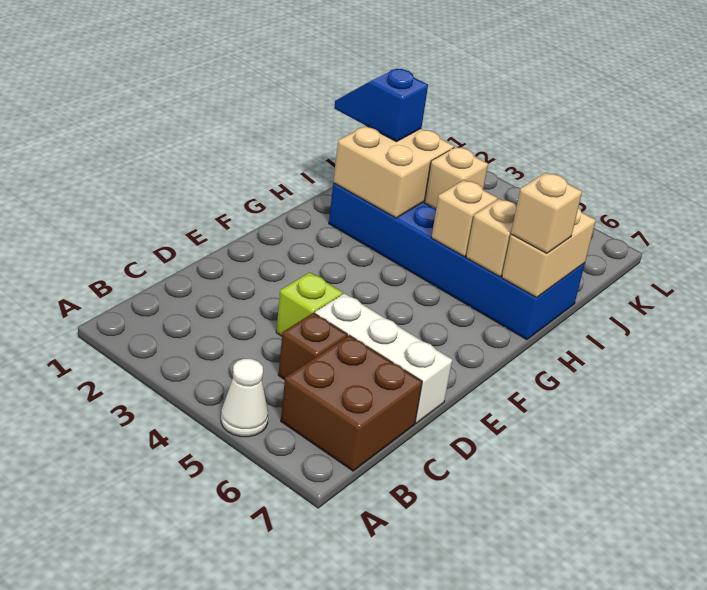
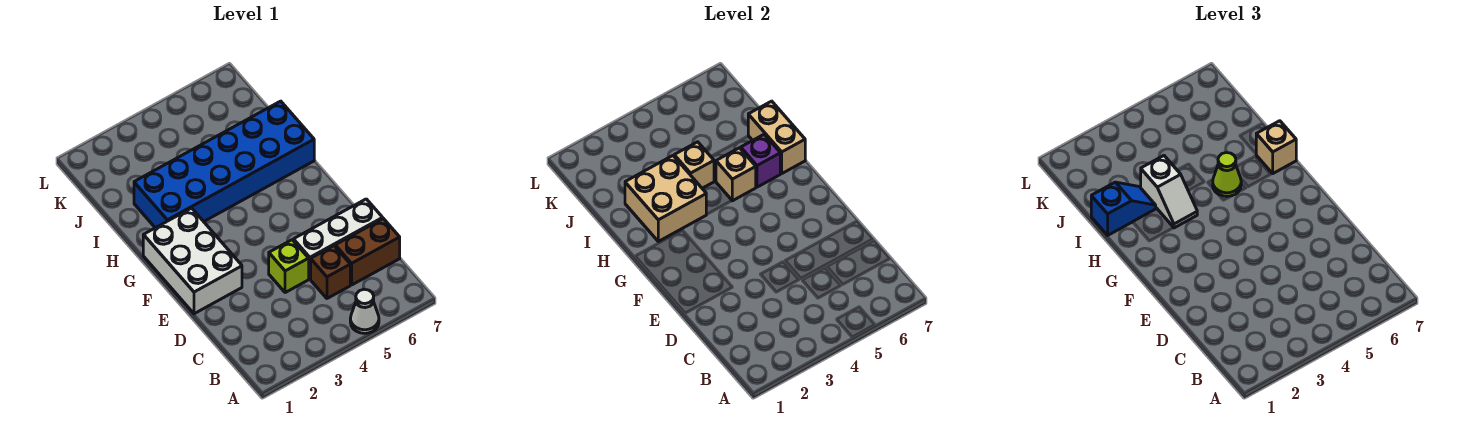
brown brick B6:C7 level 1 -> brown brick C6:C7 level 1
none -> white brick E1:G2 level 1
none -> white slope H3:I3 level 3 top I
none -> lime cone H5 level 3
tan brick H6 level 2 -> purple brick H6 level 2
blue slope I1:I2 level 3 top 2 -> blue slope I1:I2 level 3 top 1

